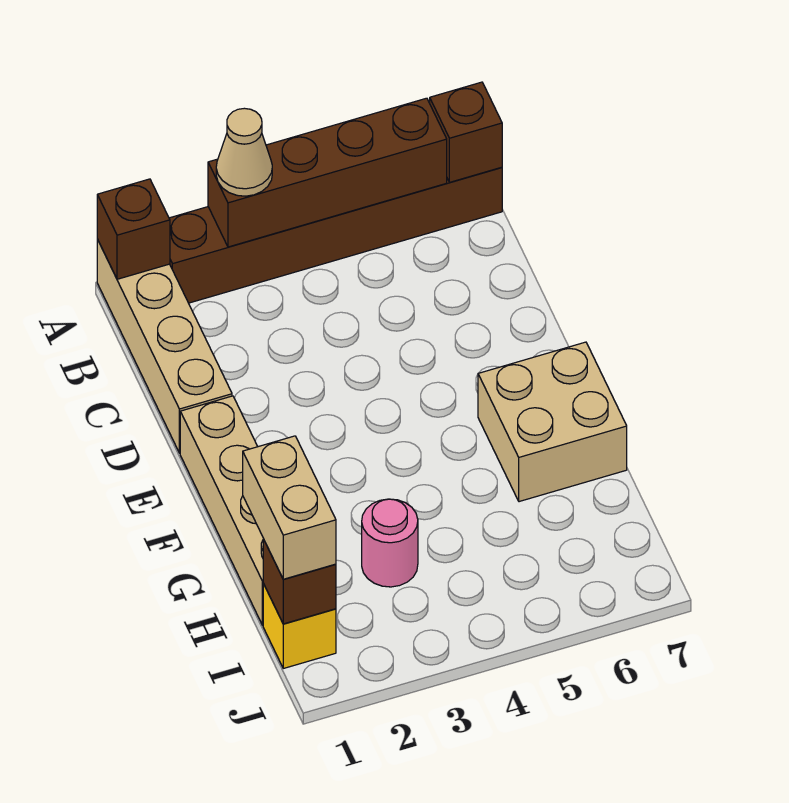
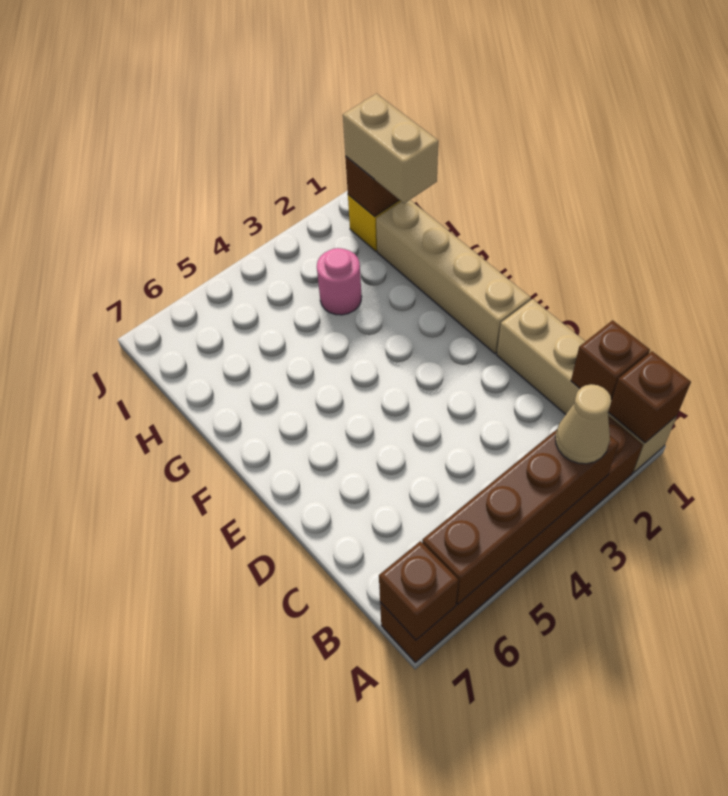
none -> brown brick B1 level 2
tan brick F6:G7 level 1 -> none

